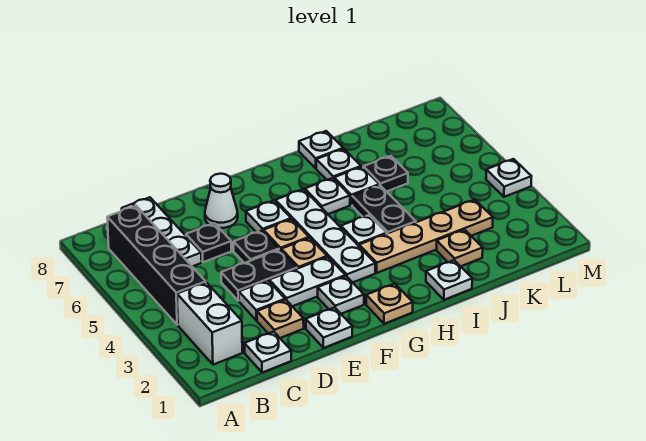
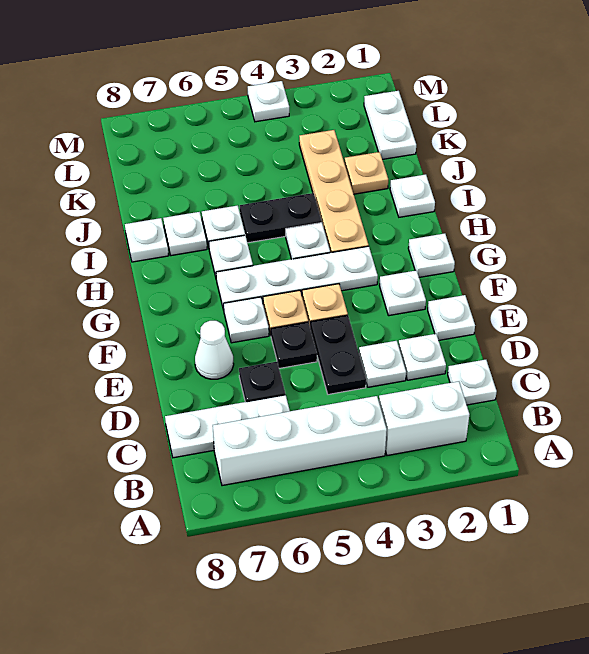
black brick B4:B7 level 1 -> white brick B4:B7 level 1
tan plate D2 level 1 -> white plate D2 level 1
white plate E3:F3 level 1 -> white plate K1:L1 level 1
tan plate G1 level 1 -> white plate G1 level 1
black plate J6 level 1 -> none

